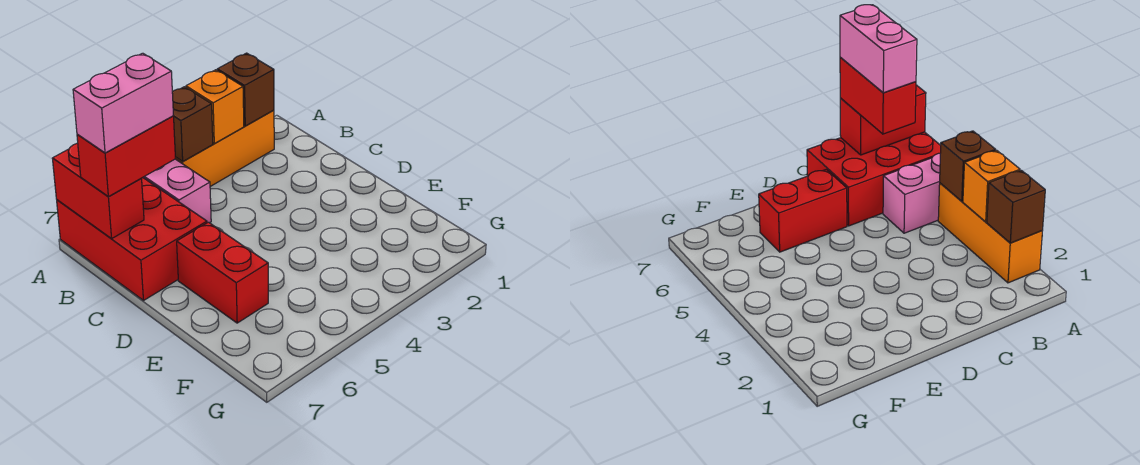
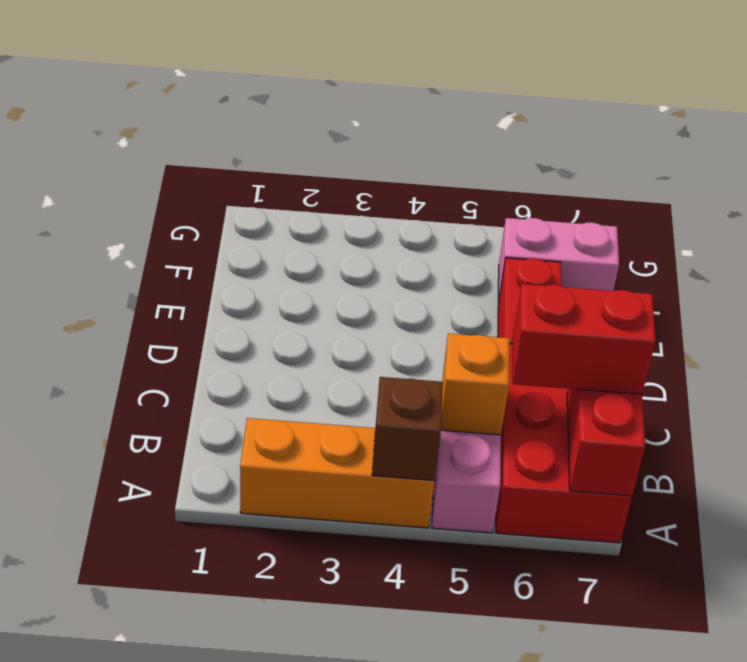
brown brick A2 level 2 -> none
orange brick A3 level 2 -> orange brick B5 level 2
pink brick B6:B7 level 4 -> pink brick F6:F7 level 1

